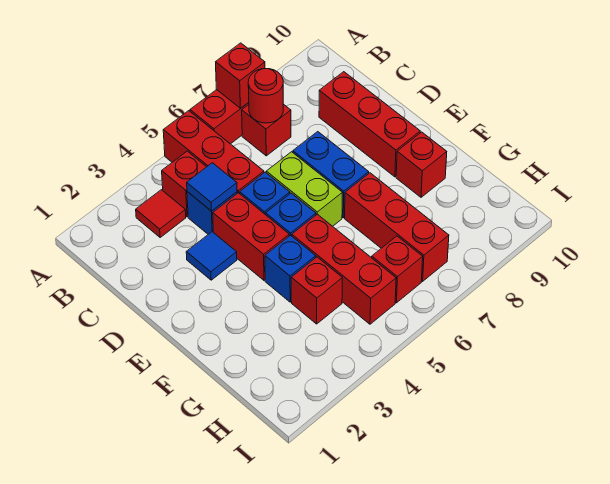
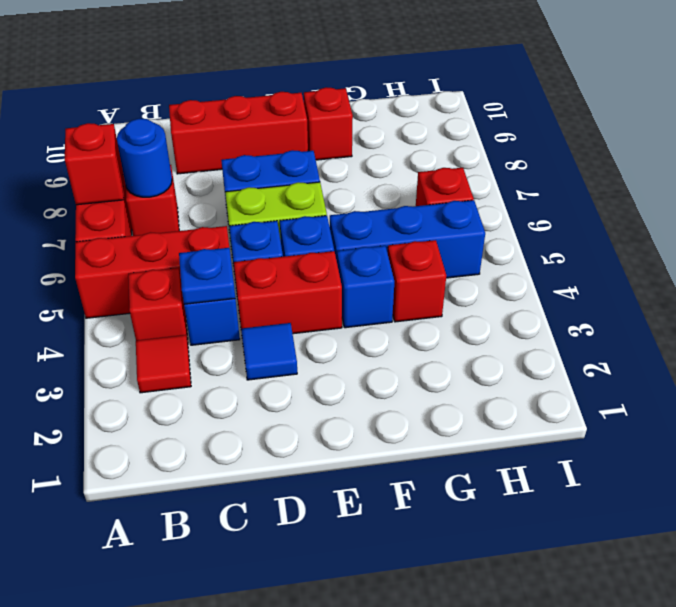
red round brick B7 level 2 -> blue round brick B7 level 2
blue tile C4 level 2 -> blue plate C4 level 2
red brick F5:H5 level 1 -> blue brick F5:H5 level 1
red brick F7:H7 level 1 -> none

